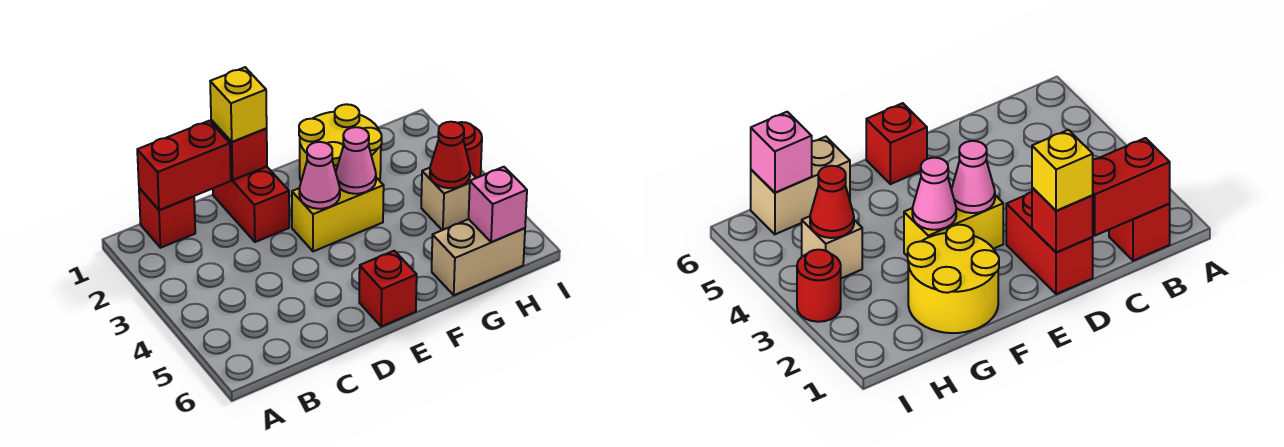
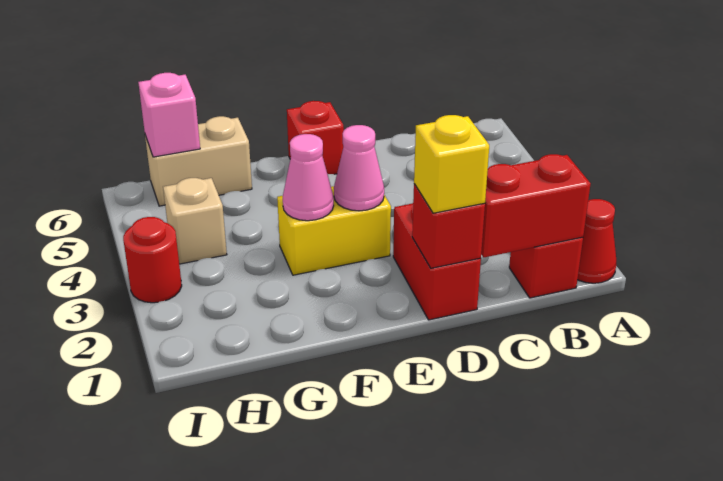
yellow round brick F1:G2 level 1 -> none
red cone H4 level 2 -> red cone A1 level 1

